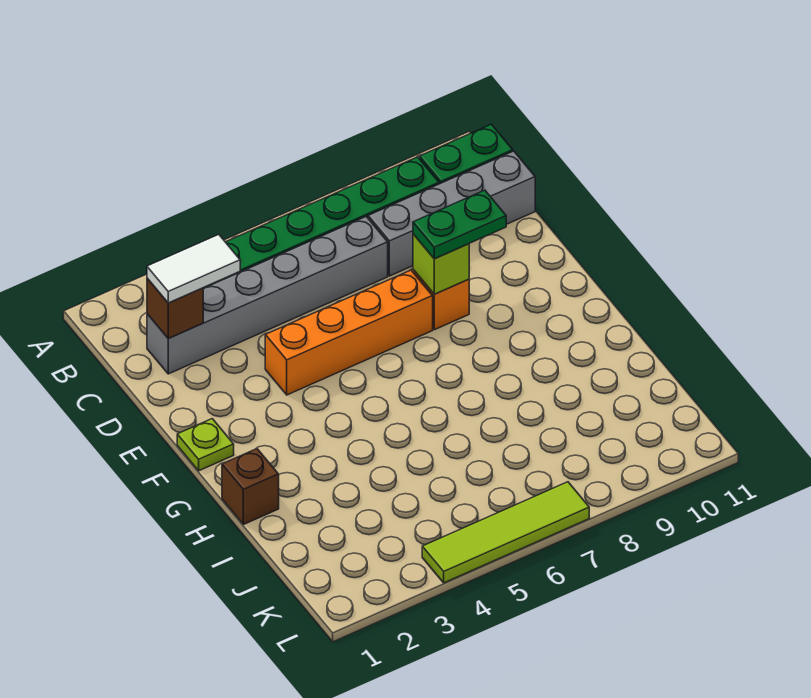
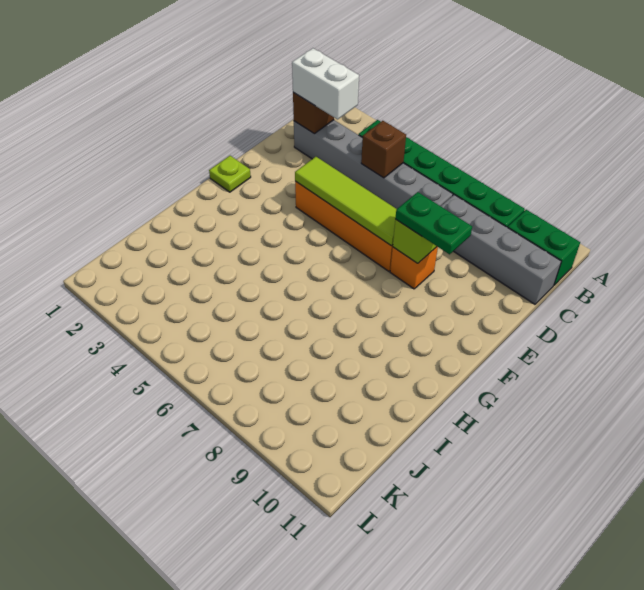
white tile C2:C3 level 3 -> white brick C2:C3 level 3
brown brick H1 level 1 -> brown brick C5 level 2
lime tile L4:L7 level 1 -> lime tile E4:E7 level 2

